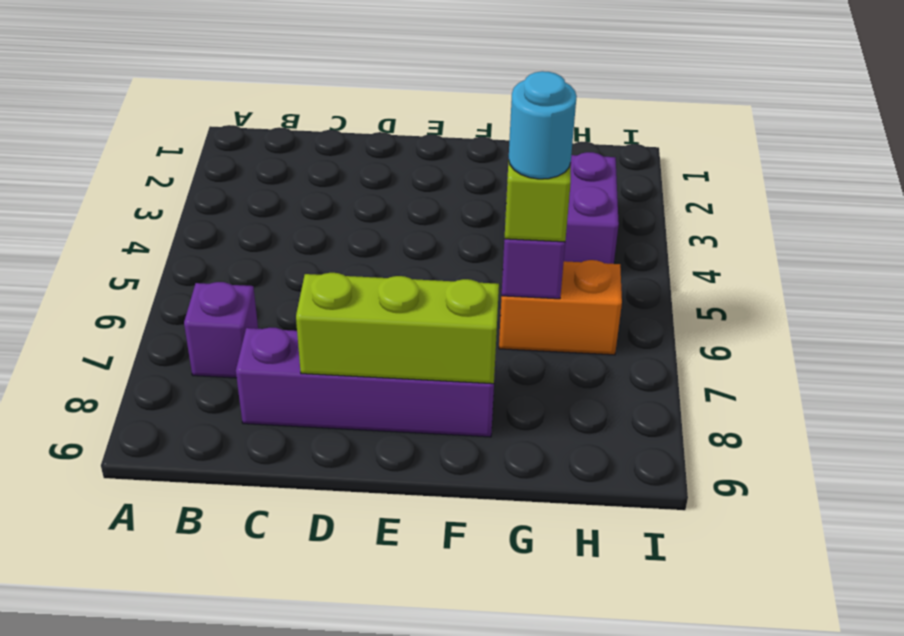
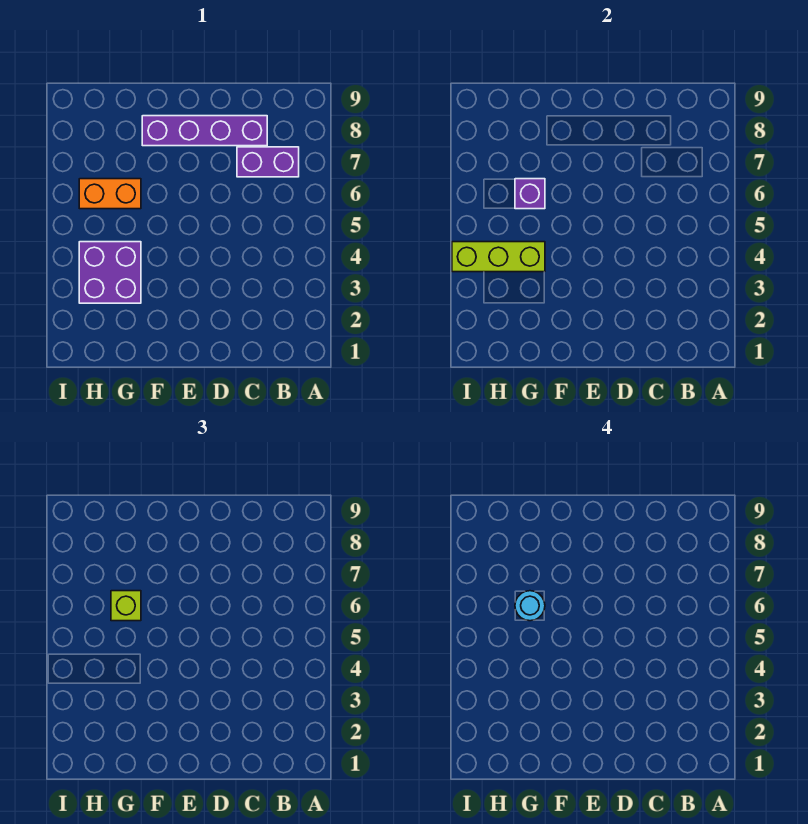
purple brick B7 level 1 -> purple brick B7:C7 level 1
lime brick D8:F8 level 2 -> lime brick G4:I4 level 2

